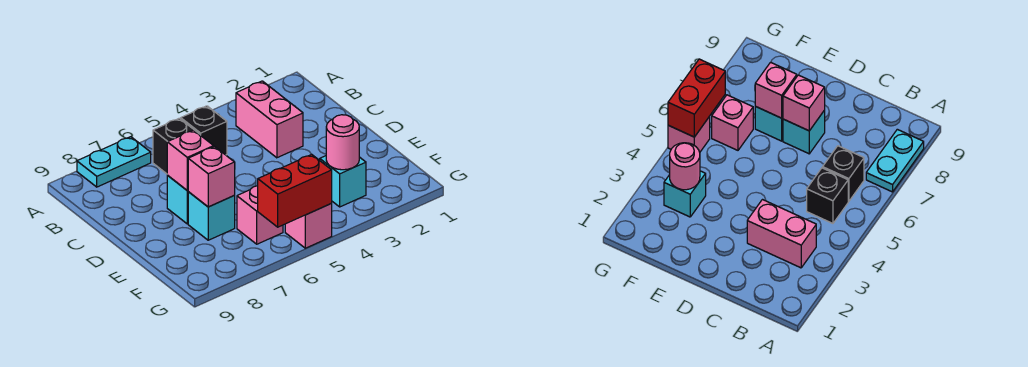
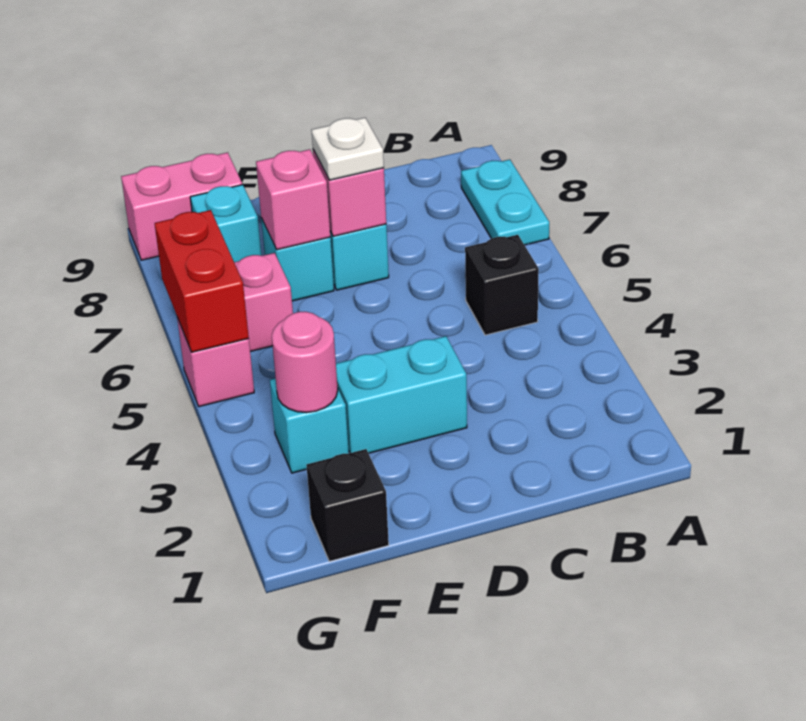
pink brick B3:C3 level 1 -> pink brick F9:G9 level 1
black brick B6 level 1 -> black brick F1 level 1
none -> cyan brick D3:E3 level 1
none -> white plate D7 level 3
none -> cyan brick F8 level 1

